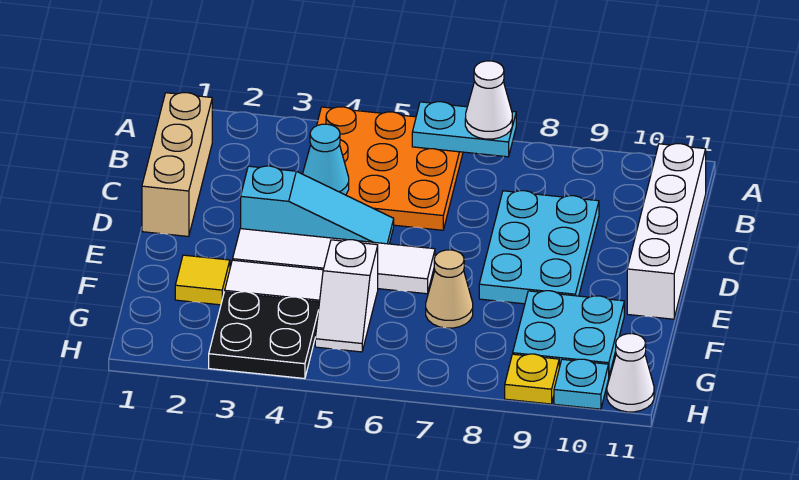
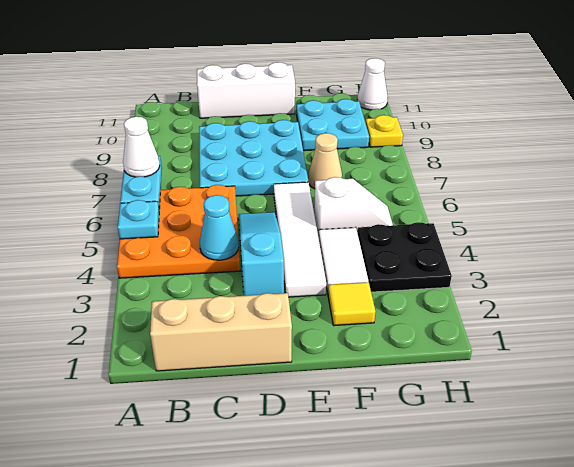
white brick B11:E11 level 1 -> white brick C11:E11 level 1
cyan plate C8:E9 level 1 -> cyan plate C7:E9 level 1
cyan plate H10 level 1 -> cyan plate A5 level 2

